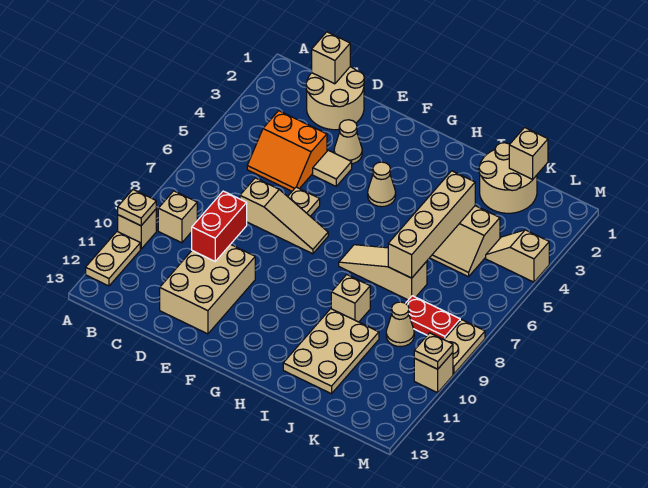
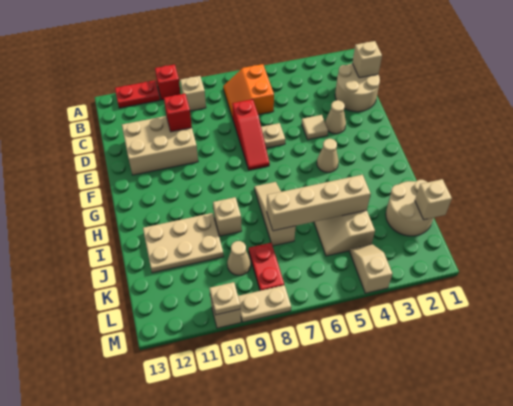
tan brick A10 level 1 -> red brick A10 level 1
tan plate A10 level 2 -> none
tan plate A11:A12 level 1 -> red plate A11:A12 level 1
orange slope C4:D5 level 1 top 4 -> orange slope B6:C7 level 1 top 6
tan slope D7:F7 level 1 top D -> red slope D7:F7 level 1 top D
red brick D9:D10 level 2 -> red brick D10 level 2

